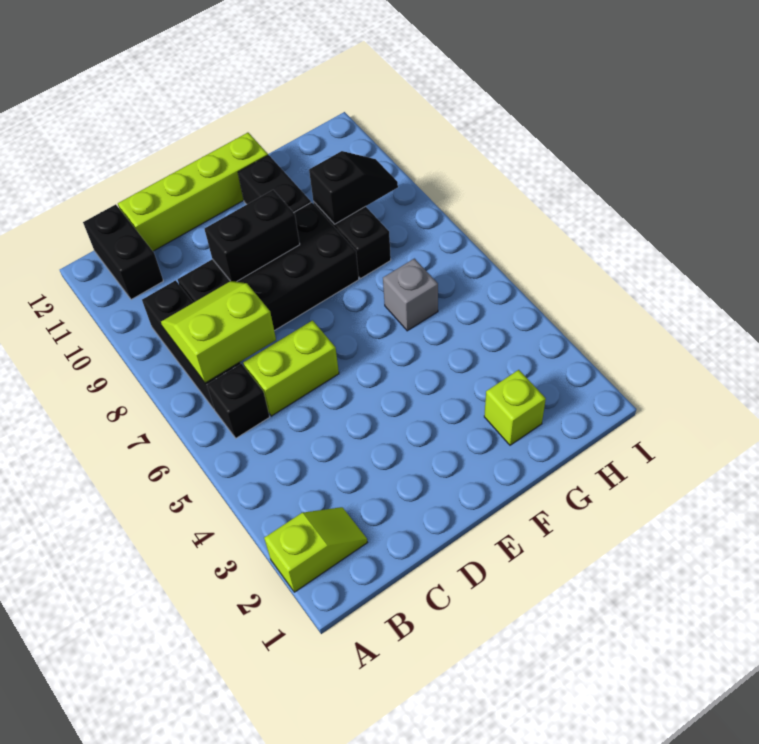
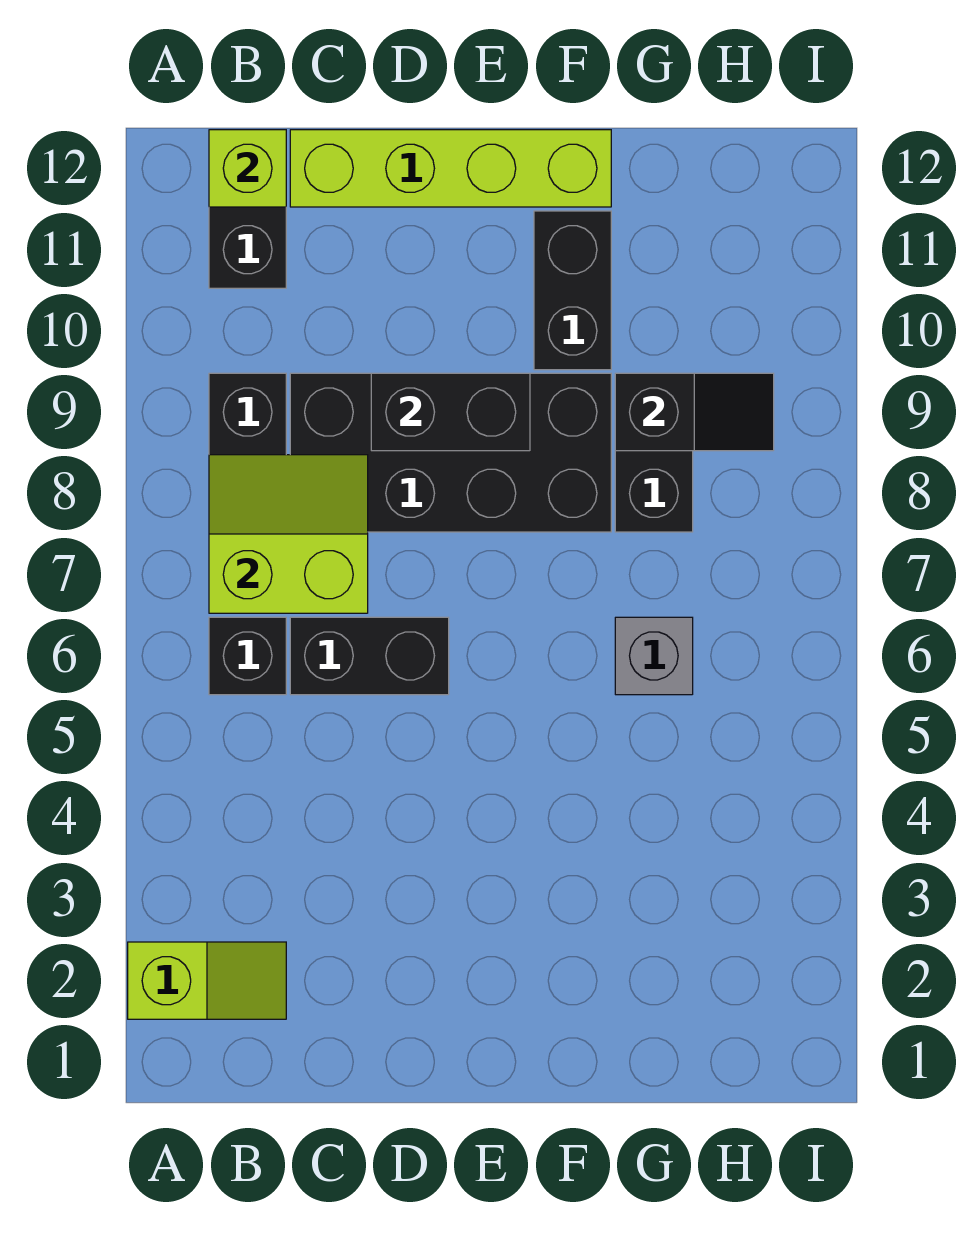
lime brick C6:D6 level 1 -> black brick C6:D6 level 1
lime brick G2 level 1 -> lime brick B12 level 2

